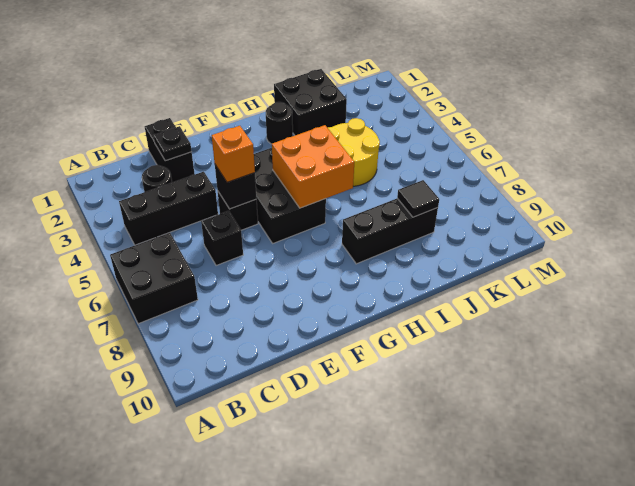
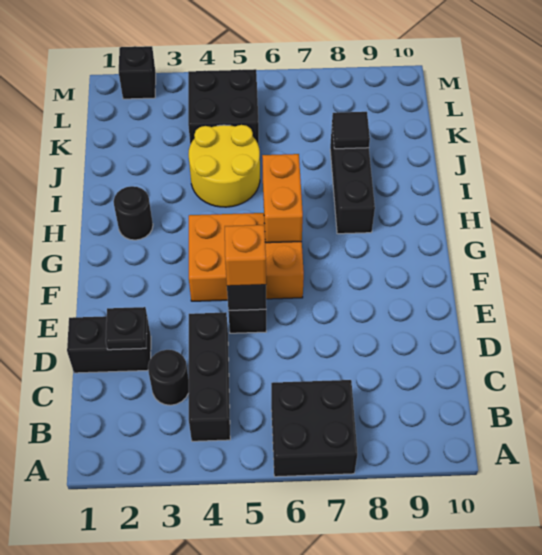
black brick D6 level 1 -> black brick M2 level 1
black brick F4:G6 level 1 -> orange brick F4:G6 level 1
orange brick G5:H6 level 2 -> orange brick G6:H6 level 2
black brick I1:J2 level 1 -> black brick K4:L5 level 1

